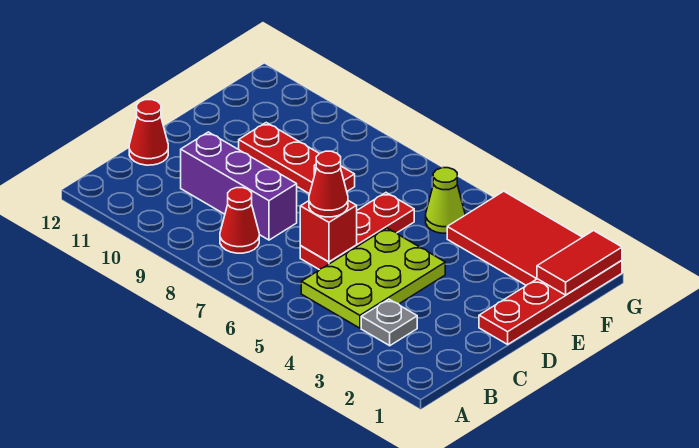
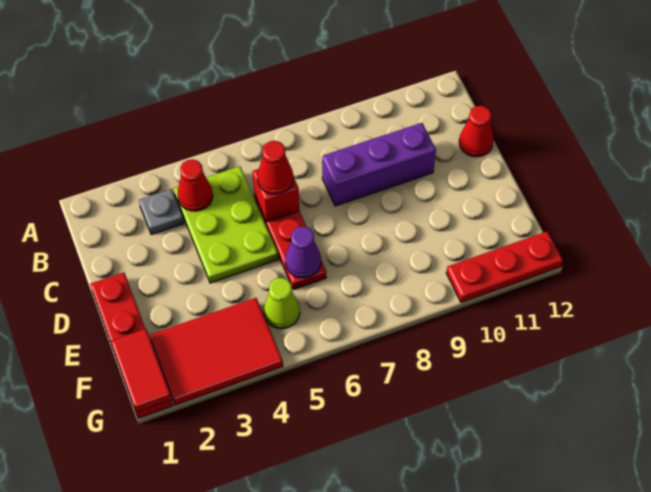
red cone B8 level 1 -> red cone B4 level 2
none -> purple cone E6 level 2
red plate E8:E10 level 1 -> red plate G10:G12 level 1

